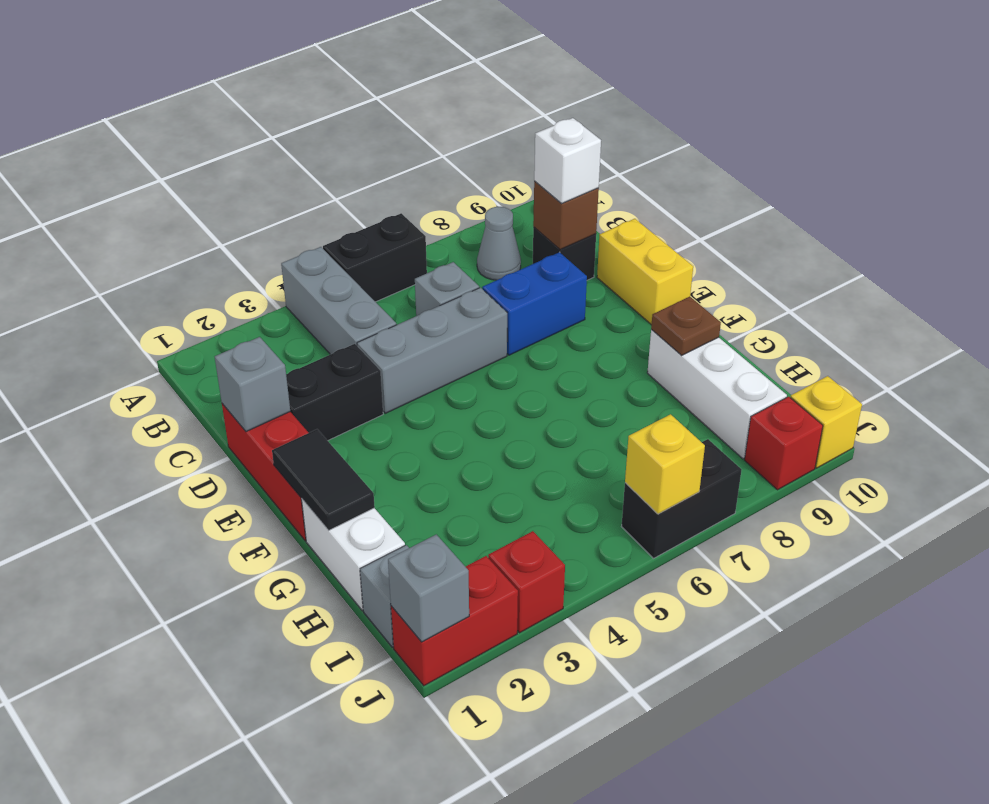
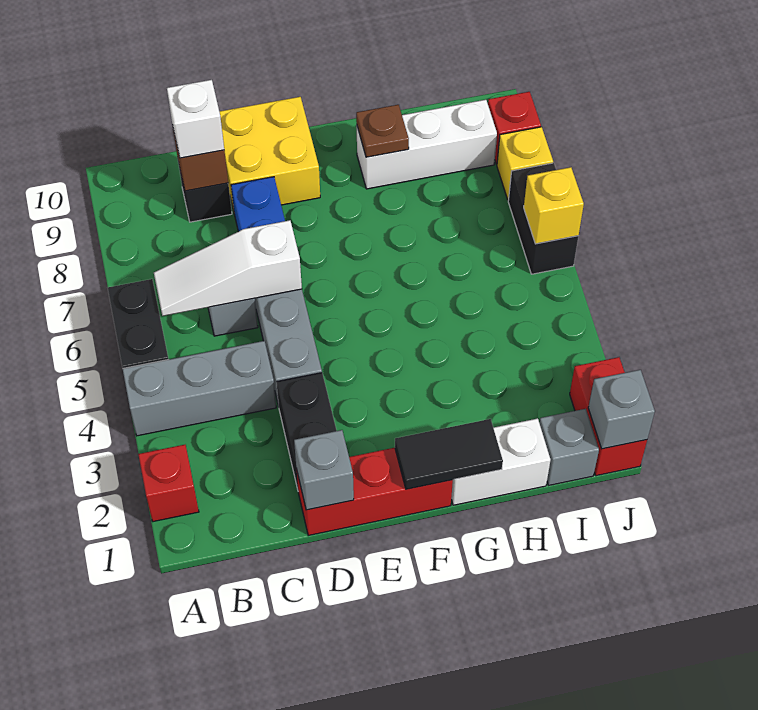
none -> white slope B6:D6 level 2 top D
grey cone B8 level 1 -> none
yellow brick D10:E10 level 1 -> yellow brick D9:E10 level 1
red brick J3 level 1 -> red brick A2 level 1
yellow brick J10 level 1 -> yellow brick J8 level 1

